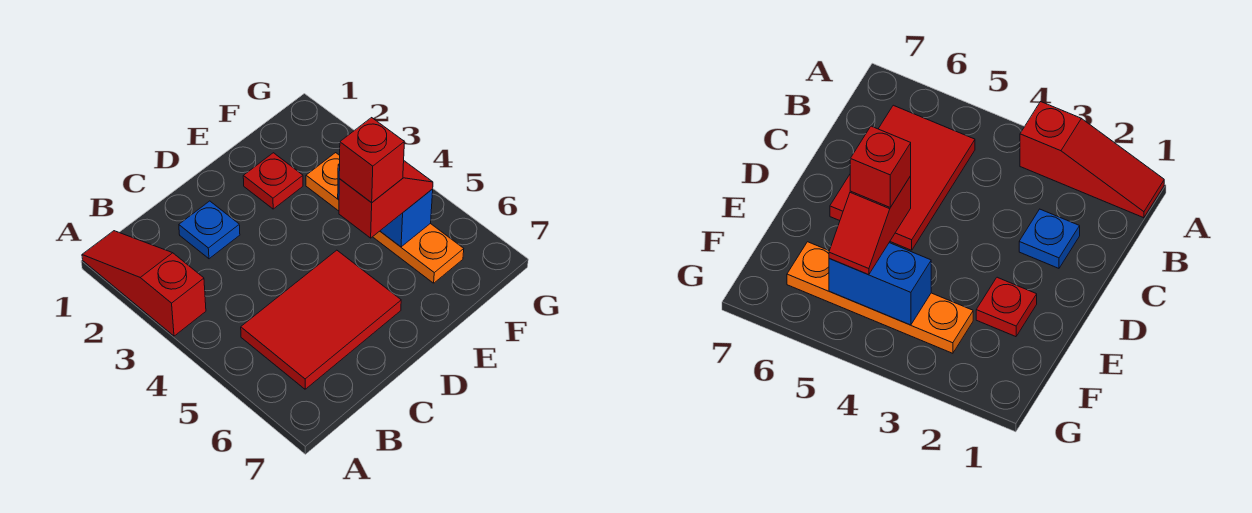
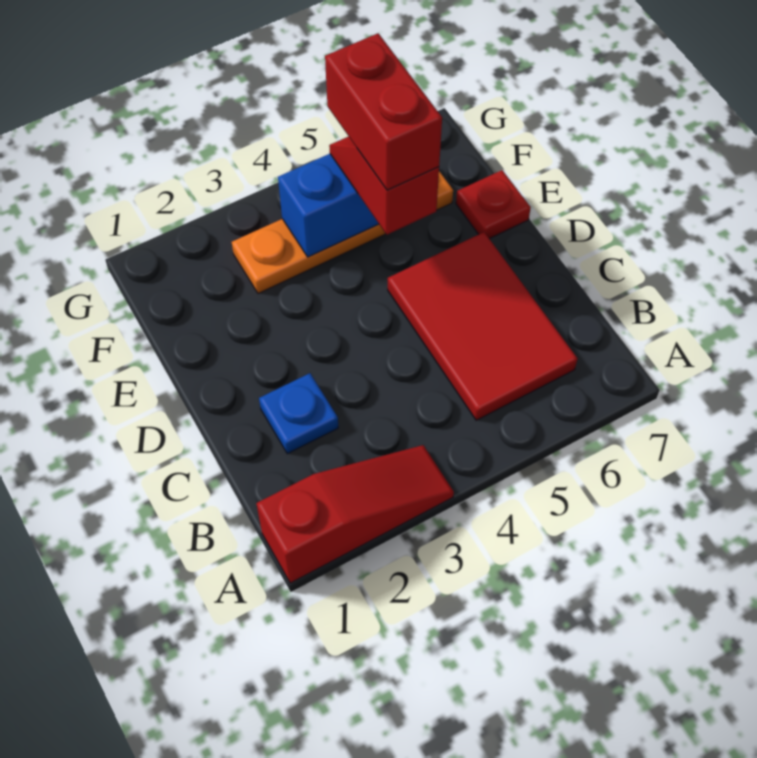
red slope A1:A3 level 1 top 3 -> red slope A1:A3 level 1 top 1
red plate E2 level 1 -> red plate E7 level 1
red brick E5 level 4 -> red brick E5:F5 level 4

